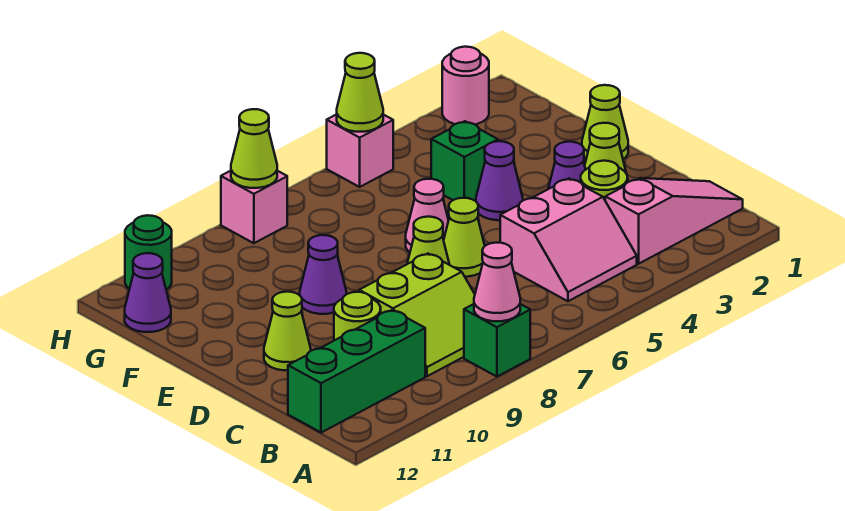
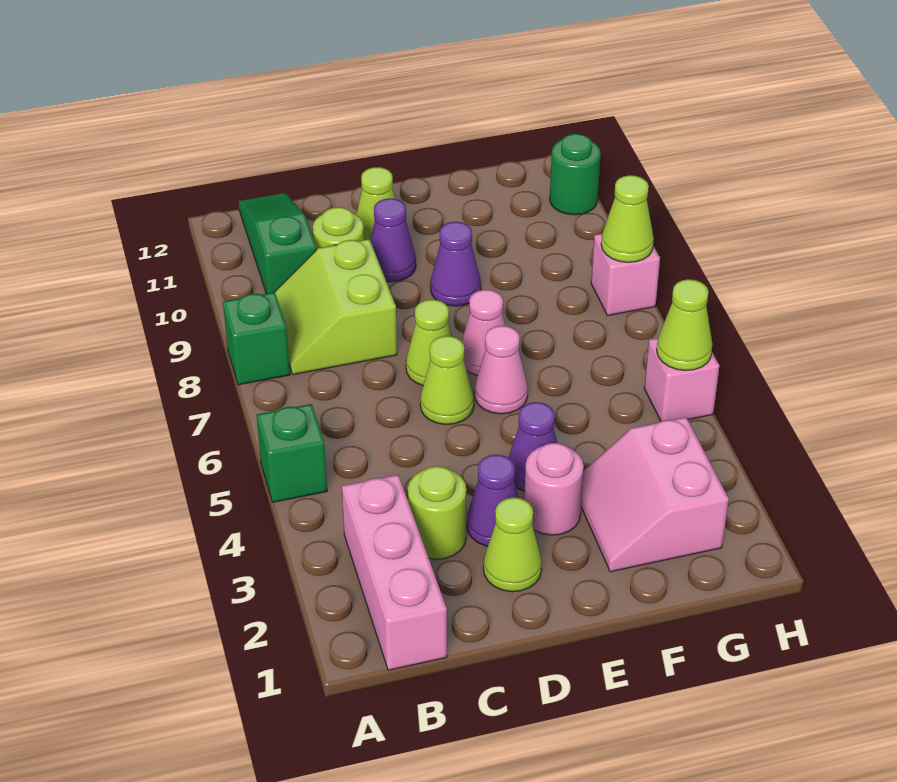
pink cone A8 level 2 -> pink cone E7 level 1
pink slope B1:B3 level 1 top 3 -> pink brick B1:B3 level 1
pink slope B4:C5 level 1 top C -> pink slope F2:G3 level 1 top G
green brick B10:B12 level 1 -> green slope B10:B12 level 1 top 10
lime cone E1 level 1 -> none
green brick F4 level 1 -> green brick A5 level 1
purple cone G12 level 1 -> purple cone D10 level 1
pink round brick H2 level 1 -> pink round brick E3 level 1

